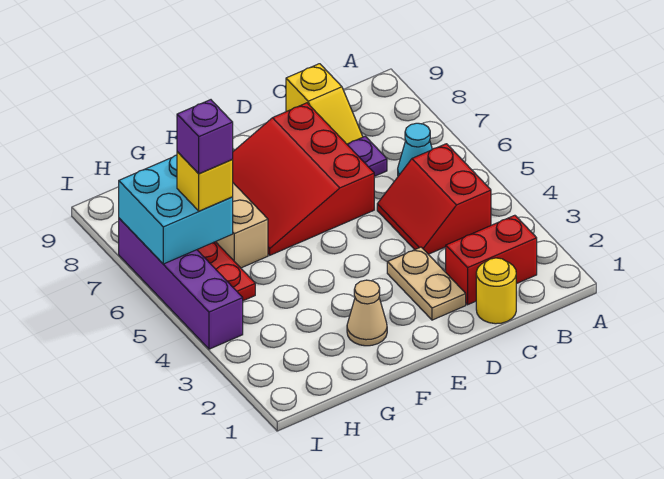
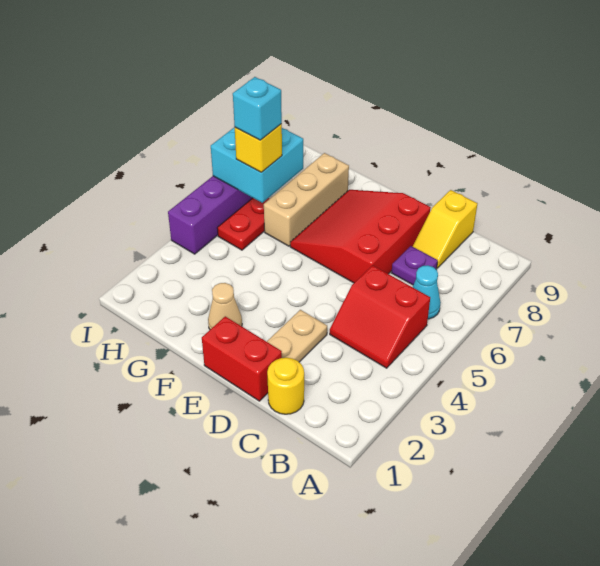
red brick B2:C2 level 1 -> red brick D1:E1 level 1
red slope B4:C5 level 1 top B -> red slope B4:C5 level 1 top 5
purple brick H6 level 4 -> cyan brick H6 level 4

